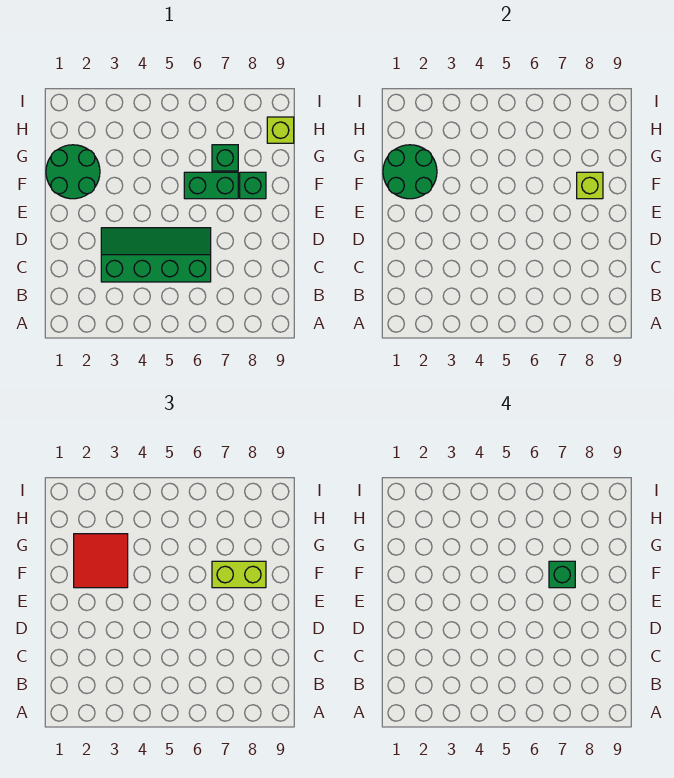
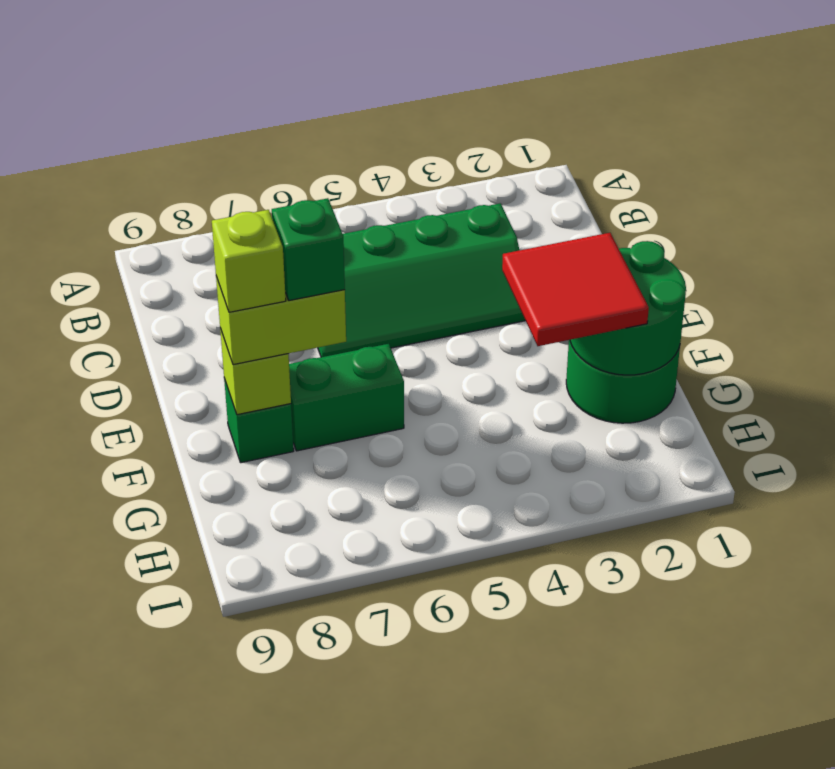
green brick G7 level 1 -> none
lime brick H9 level 1 -> lime brick F8 level 4

